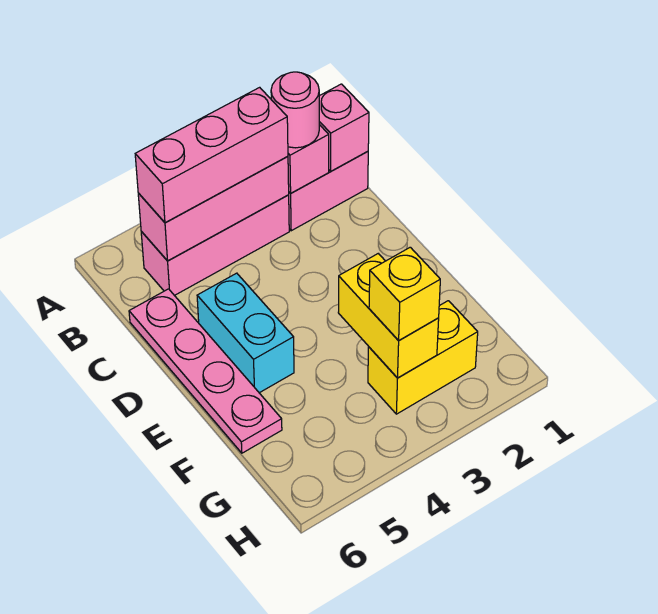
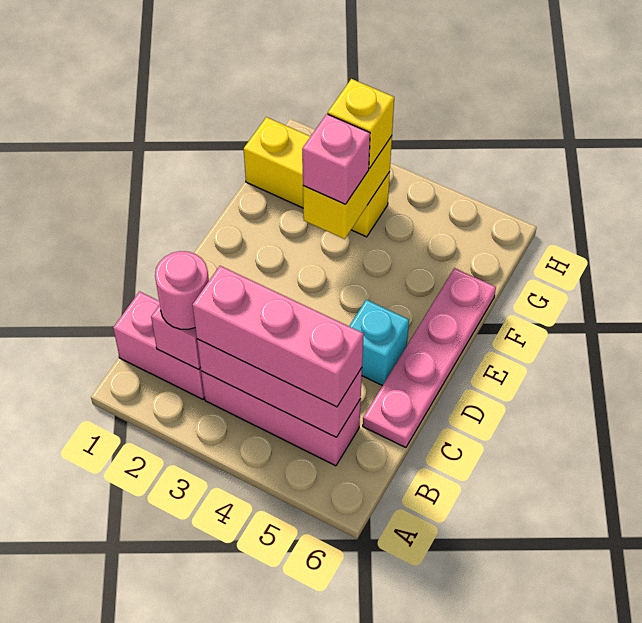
pink brick B1 level 2 -> pink brick F3 level 3
cyan brick D5:E5 level 1 -> cyan brick D5 level 1
yellow brick G2:G3 level 1 -> yellow brick G1:G3 level 1

